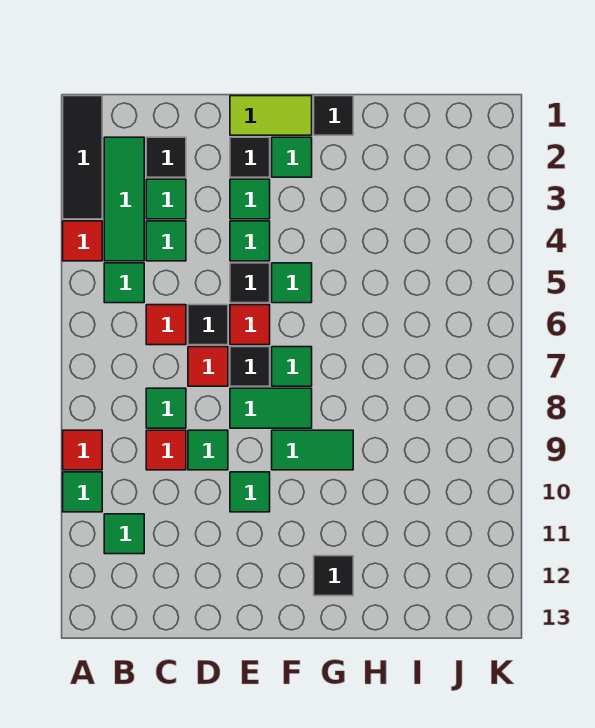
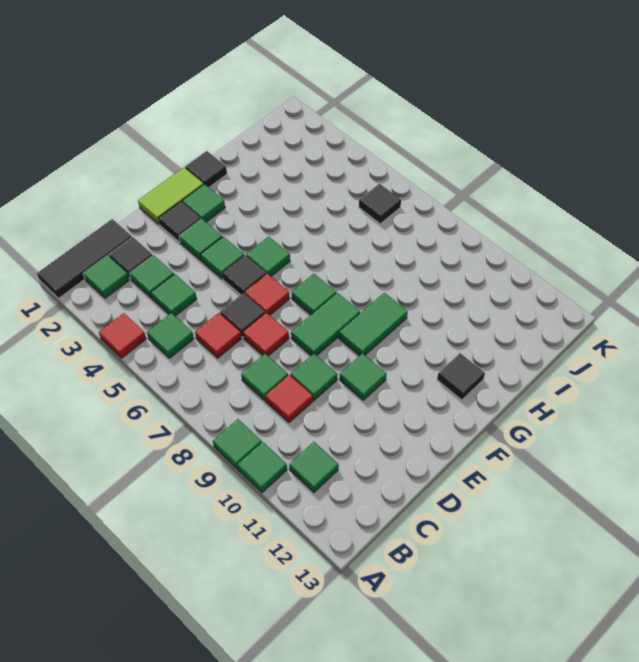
black tile A1:A3 level 1 -> black tile A1:C1 level 1
red tile A9 level 1 -> green tile A9 level 1
green tile B2:B4 level 1 -> green tile B2 level 1
black tile E7 level 1 -> black tile J6 level 1

